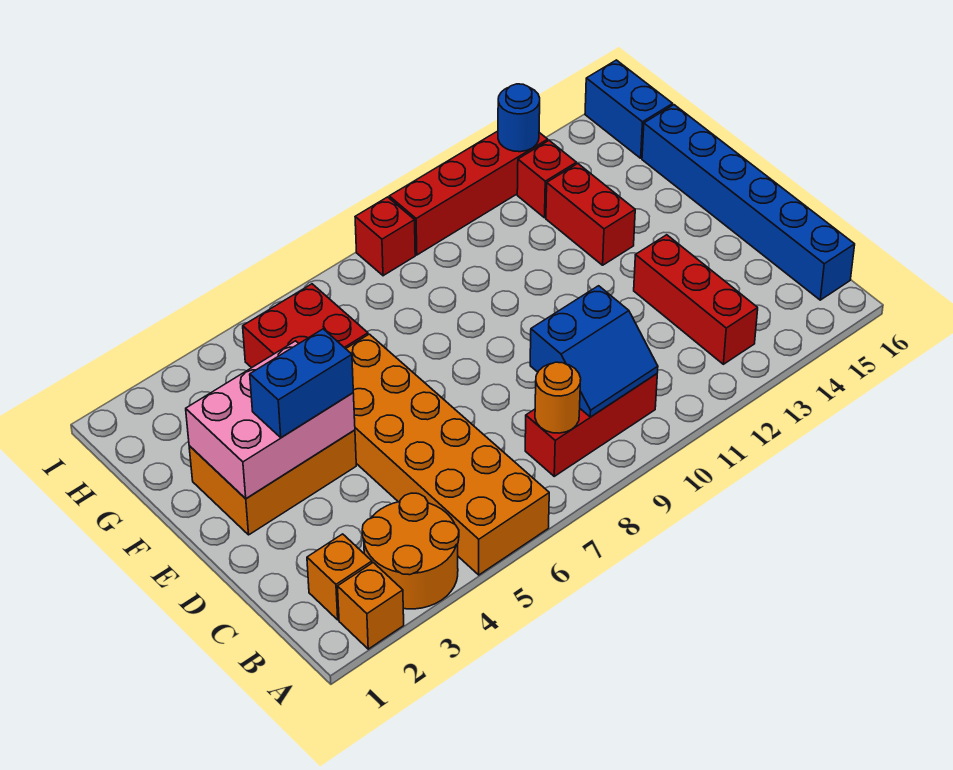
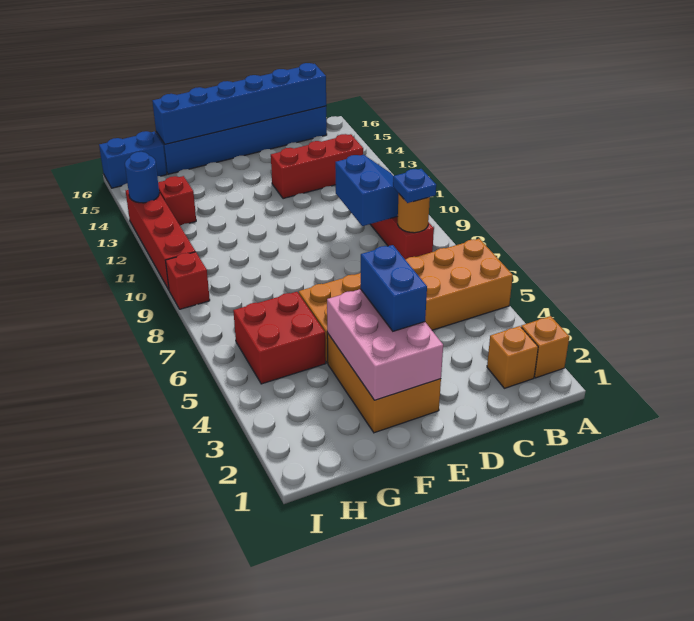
orange round brick A3:B4 level 1 -> none
none -> blue plate B8 level 3
none -> blue brick B16:G16 level 2
red brick F13:G13 level 1 -> none

